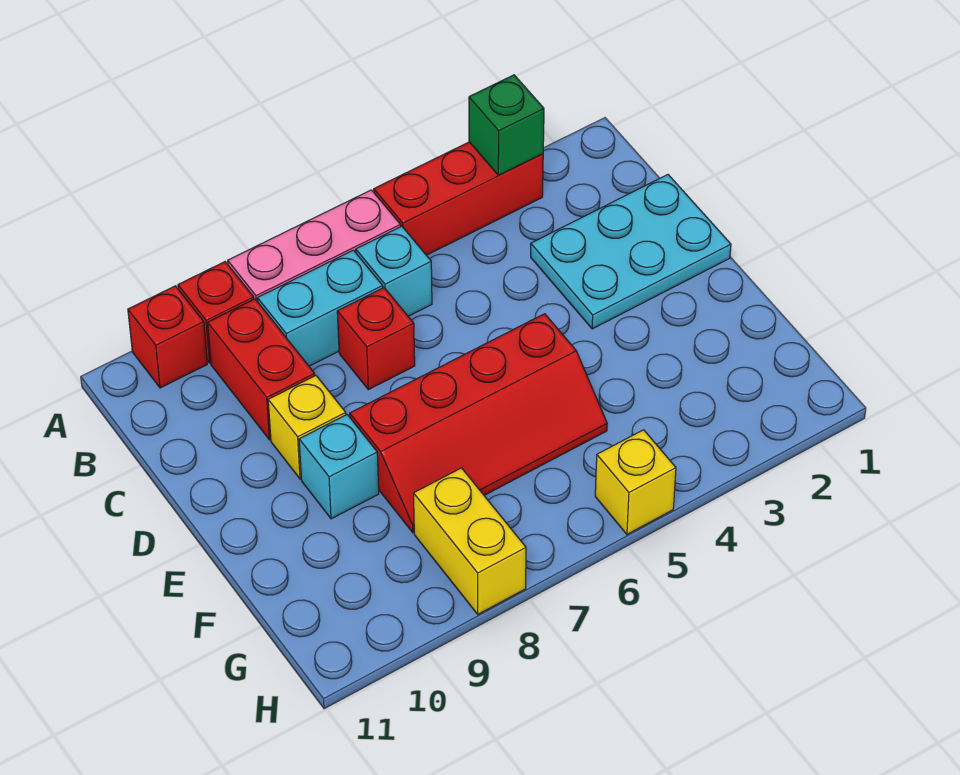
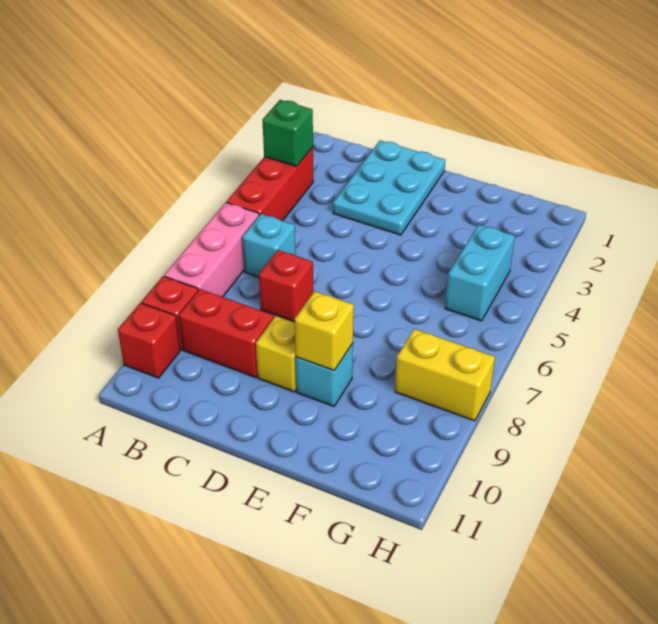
cyan brick B7:B8 level 1 -> cyan brick G4:G5 level 1
red slope E5:F8 level 1 top E -> none
yellow brick H5 level 1 -> yellow brick E9 level 2

